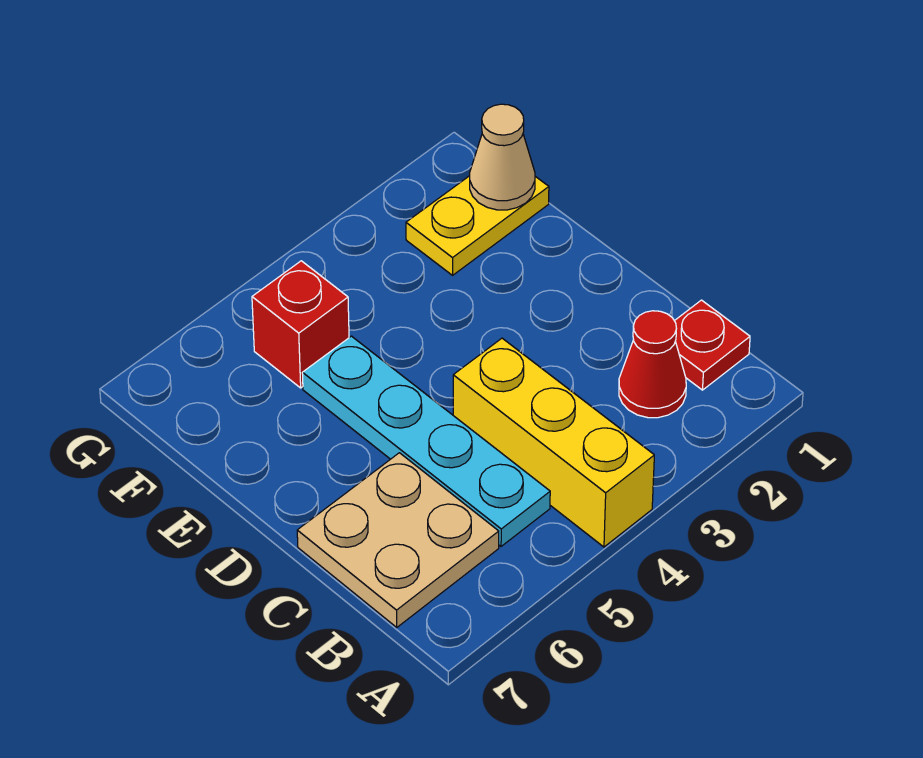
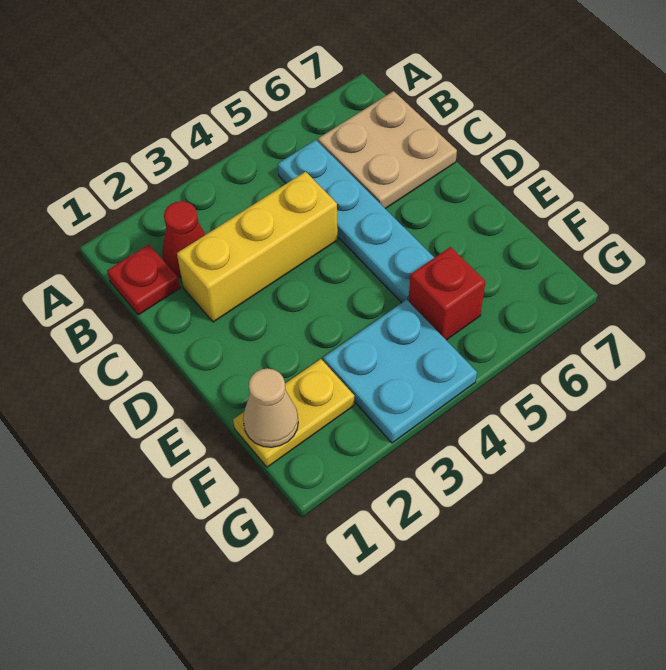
yellow brick A4:C4 level 1 -> yellow brick C2:C4 level 1
none -> cyan plate F3:G4 level 1

